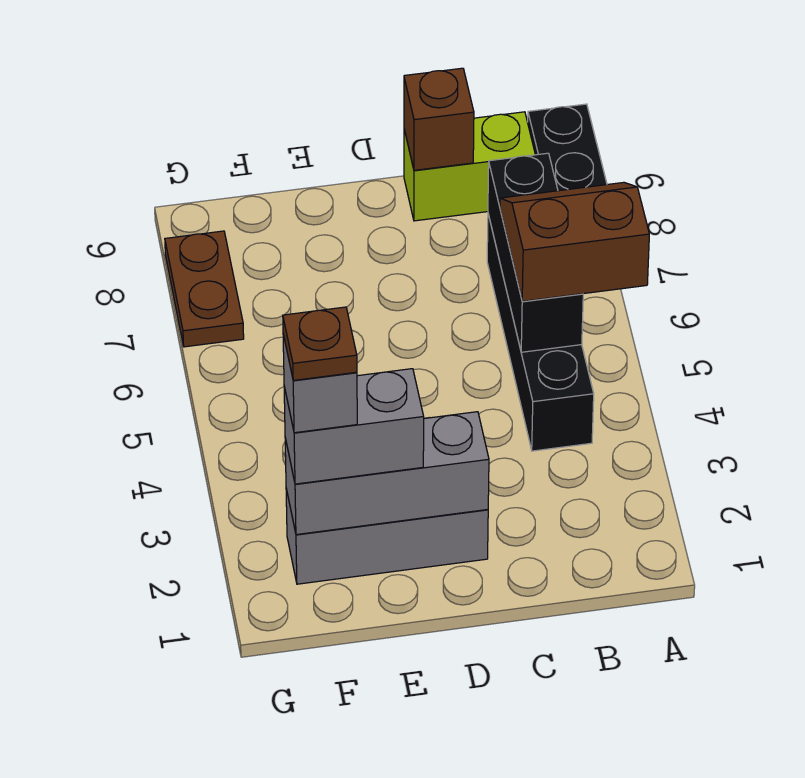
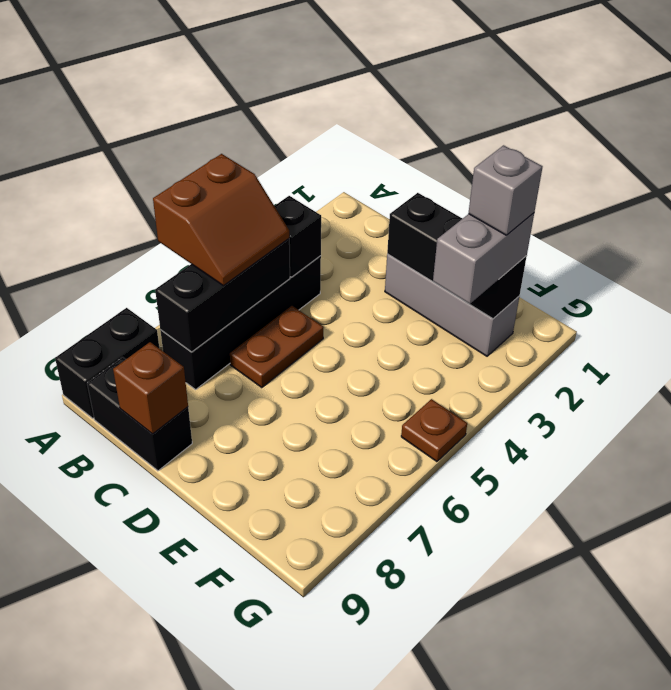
brown slope A5:B6 level 3 top 5 -> brown slope A5:B6 level 3 top A
none -> black brick B4 level 2
lime brick B9:C9 level 1 -> black brick B9:C9 level 1
grey brick D2:F2 level 2 -> black brick D2:F2 level 2
grey brick E2:F2 level 3 -> grey brick F2:F3 level 3
brown plate F2 level 5 -> brown plate G5 level 1
brown plate G7:G8 level 1 -> brown plate C5:C6 level 1

